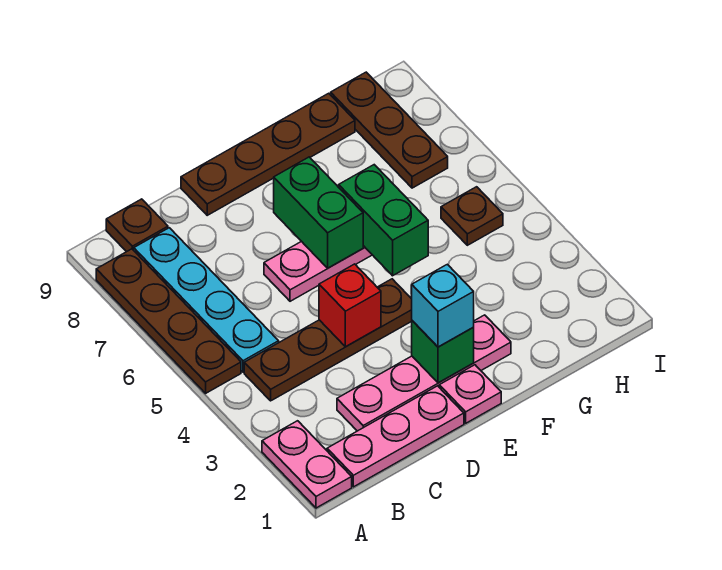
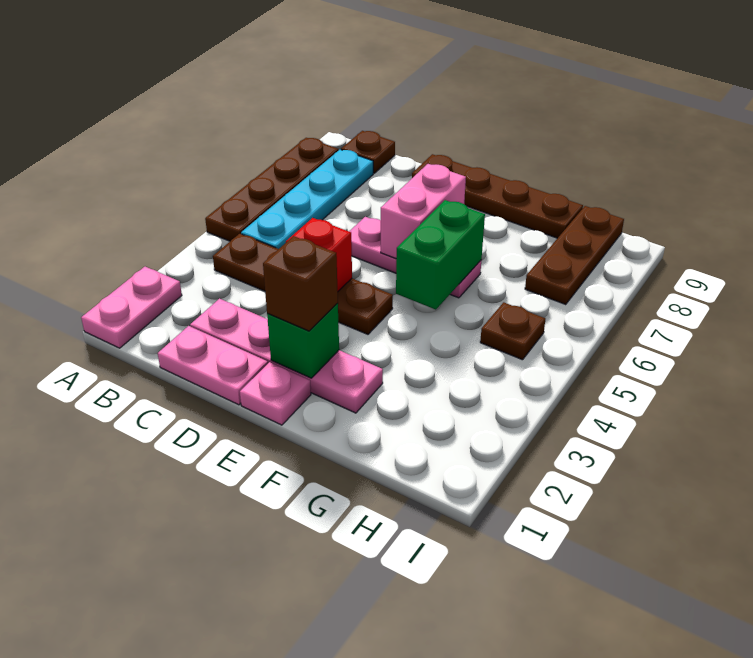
pink plate B1:D1 level 1 -> pink plate C1:D1 level 1
cyan brick E2 level 3 -> brown brick E2 level 3
green brick E6:E7 level 2 -> pink brick E6:E7 level 2

